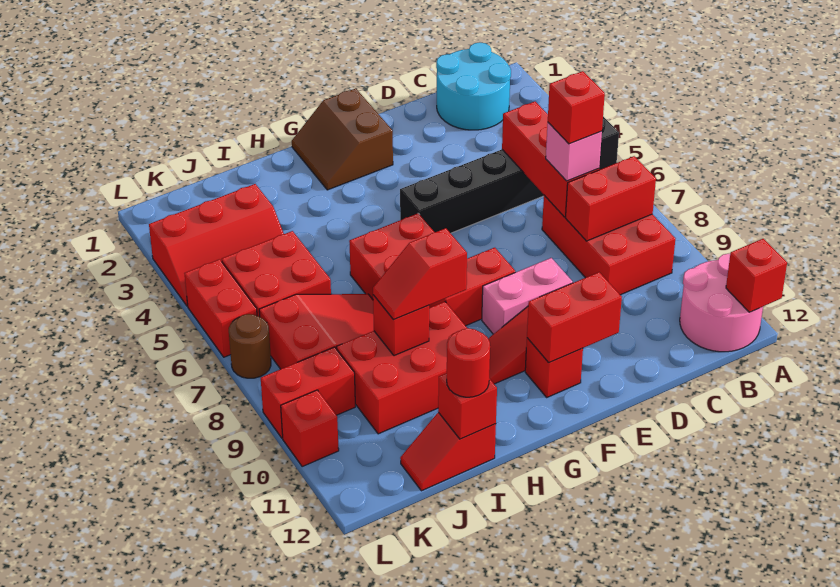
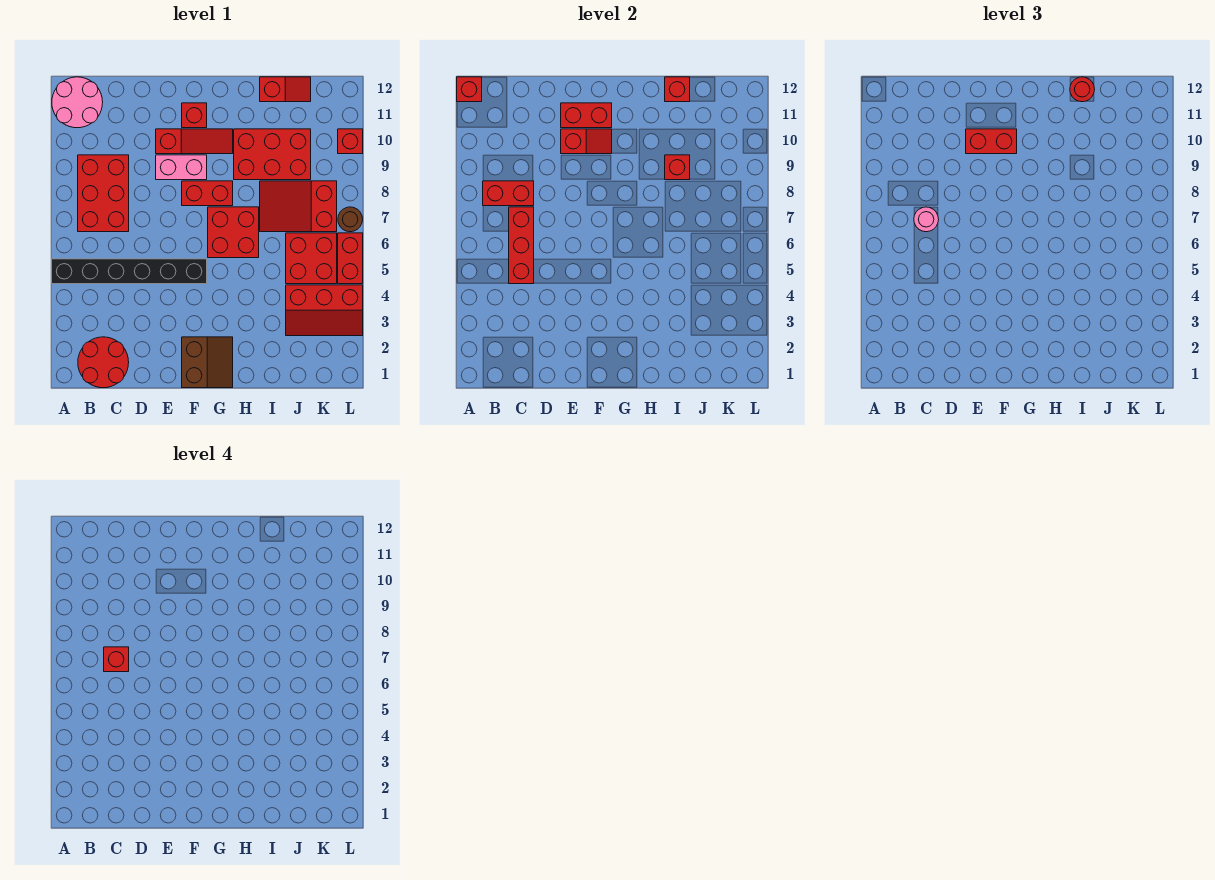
cyan round brick B1:C2 level 1 -> red round brick B1:C2 level 1
pink brick C7 level 3 -> pink round brick C7 level 3
red slope H9:I9 level 3 top H -> red slope E10:F10 level 2 top E
red slope J3:L4 level 1 top 3 -> red slope J3:L4 level 1 top 4
red brick K9:L9 level 1 -> red brick E10:F10 level 3

